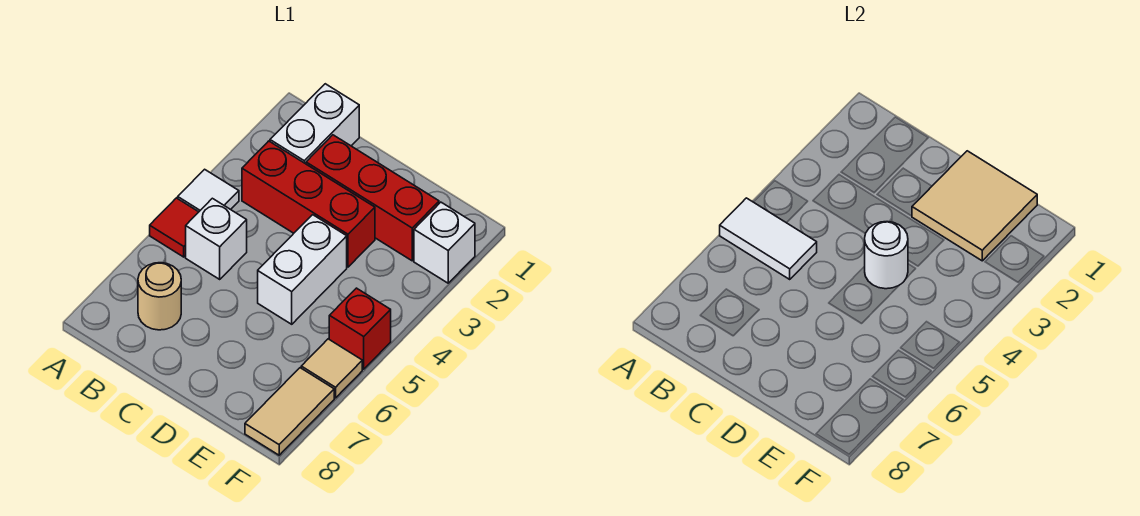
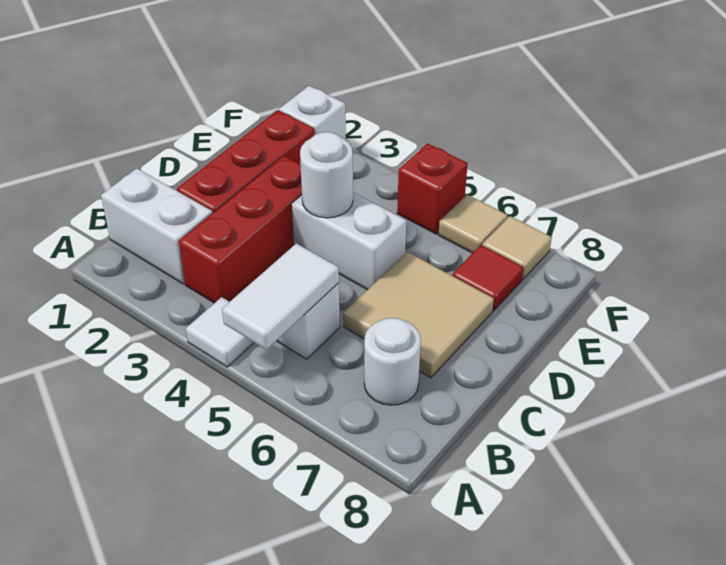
red tile A5 level 1 -> red tile E7 level 1
tan round brick B7 level 1 -> white round brick B7 level 1
tan tile D1:E2 level 2 -> tan tile C6:D7 level 1
tan tile F7:F8 level 1 -> tan tile F7 level 1

